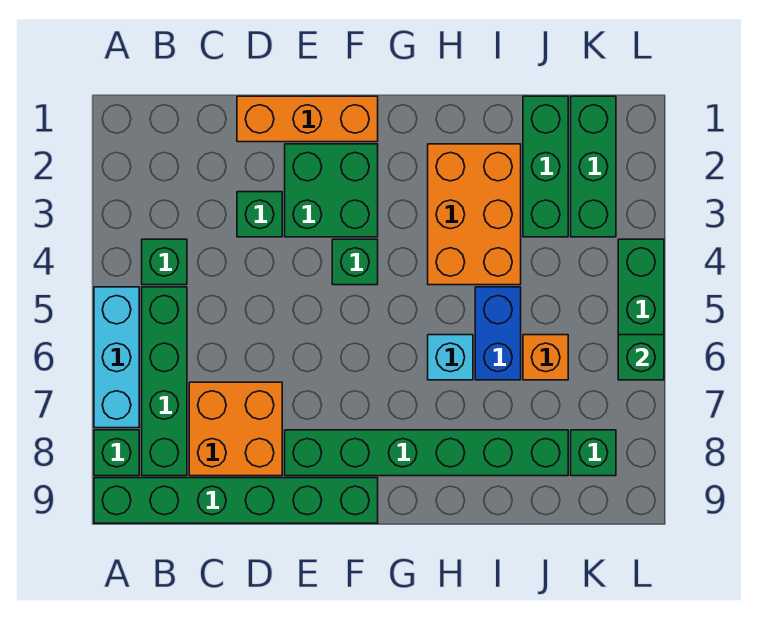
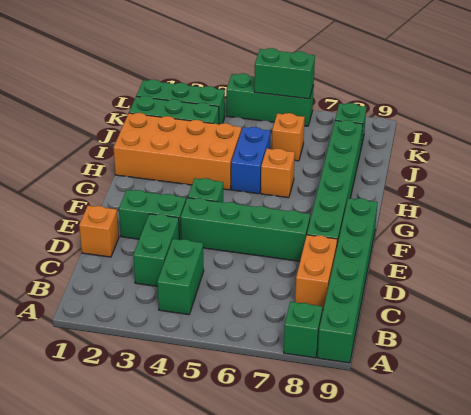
cyan brick A5:A7 level 1 -> none
green brick B4 level 1 -> green brick B4:C4 level 1
green brick B5:B8 level 1 -> green brick E4:E7 level 1
orange brick C7:D8 level 1 -> orange brick C8:D8 level 1
orange brick D1:F1 level 1 -> orange brick D1 level 1
green brick D3 level 1 -> green brick C3:D3 level 1
green brick E2:F3 level 1 -> green brick E2:E3 level 1
orange brick H2:I4 level 1 -> orange brick H1:I4 level 1
cyan brick H6 level 1 -> orange brick H6 level 1
blue brick I5:I6 level 1 -> blue brick H5:I5 level 1
green brick L6 level 2 -> green brick L5:L6 level 2

